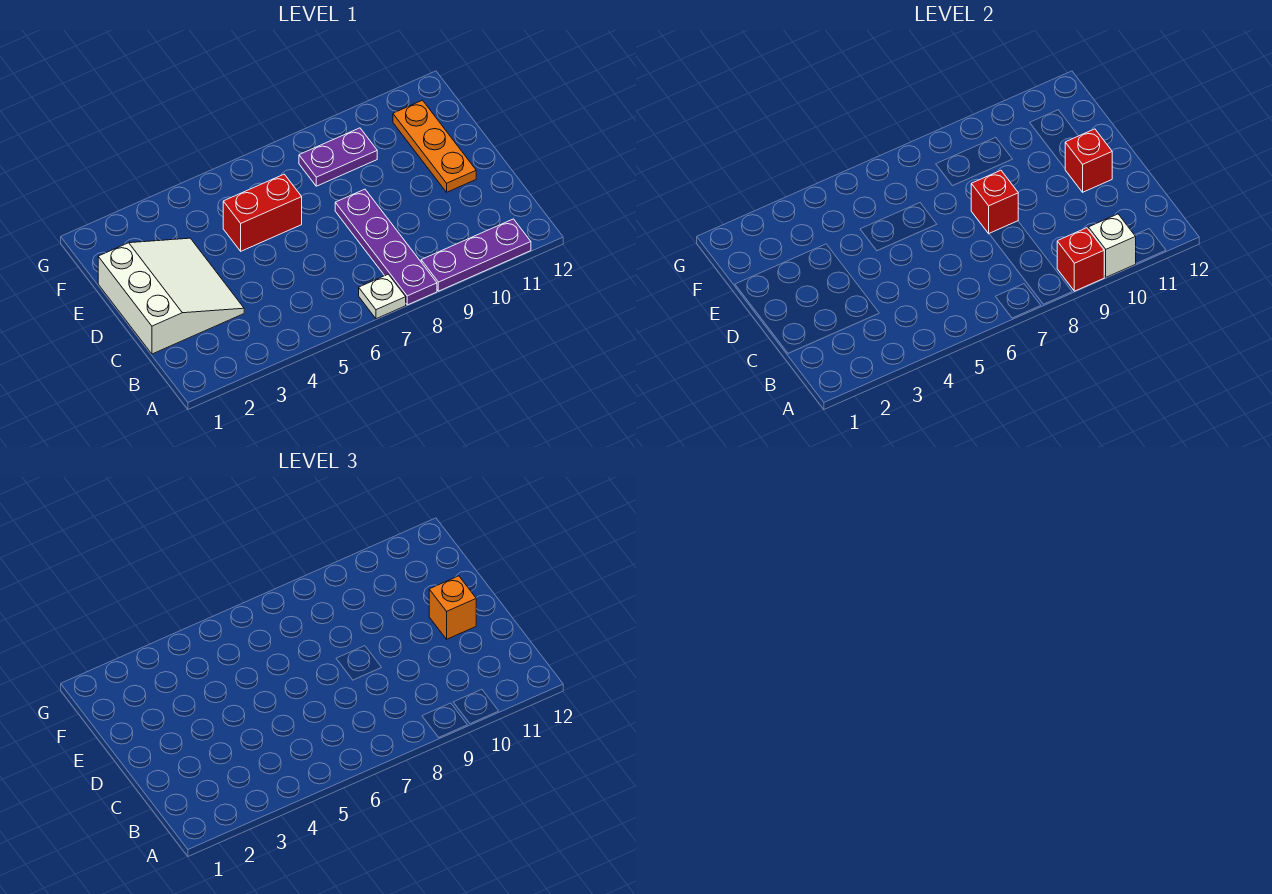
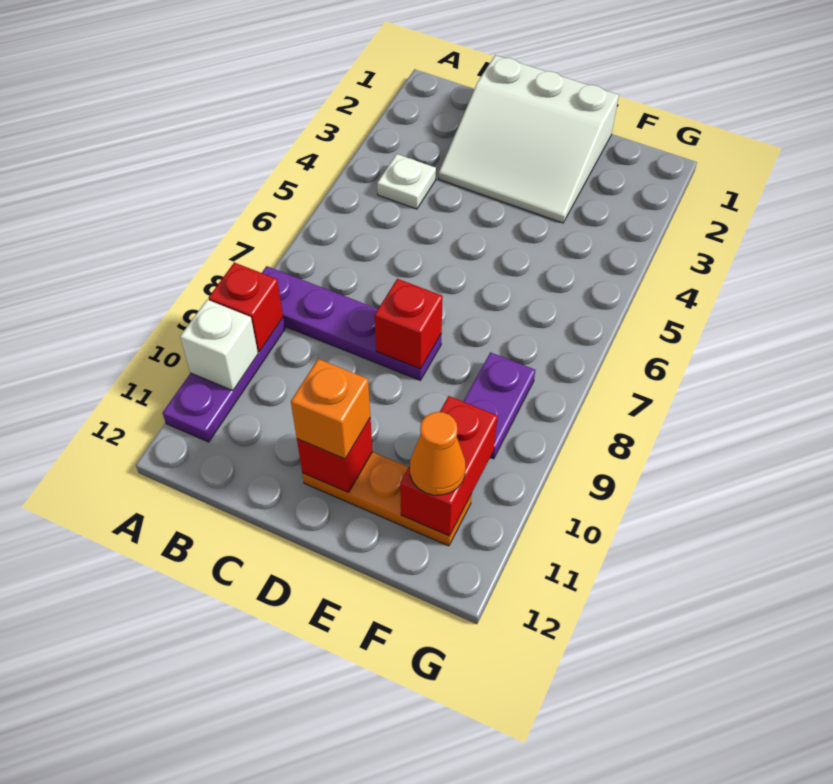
white plate A7 level 1 -> white plate B4 level 1
red brick E5:E6 level 1 -> red brick F10:F11 level 2
none -> orange cone F11 level 3

